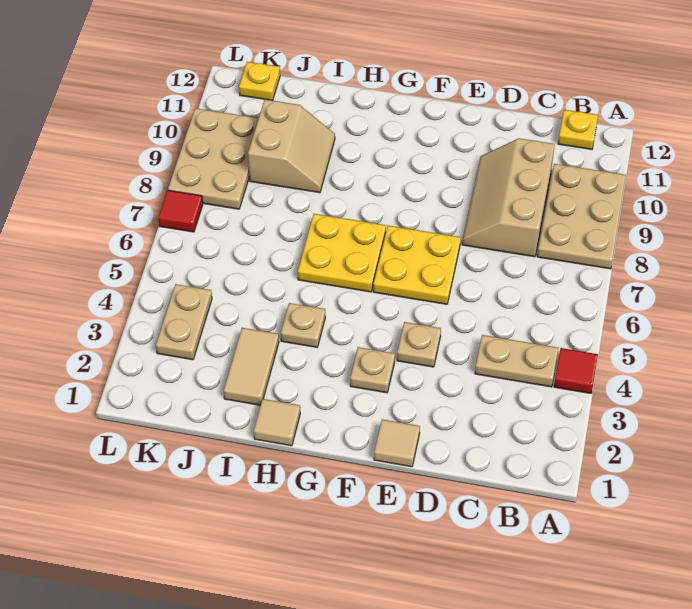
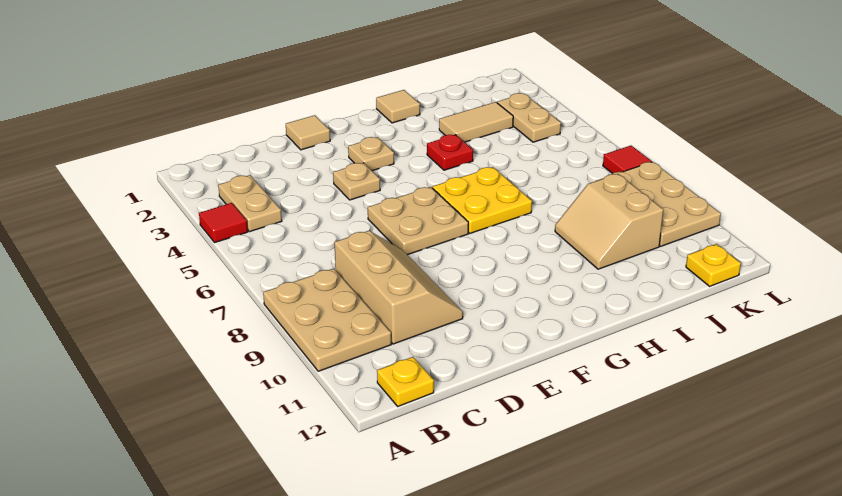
tan plate B4:C4 level 1 -> tan plate B3:B4 level 1
yellow plate E6:F7 level 1 -> tan plate E6:F7 level 1
tan plate H4 level 1 -> red plate H4 level 1
tan tile I2:I3 level 1 -> tan tile I3:J3 level 1

